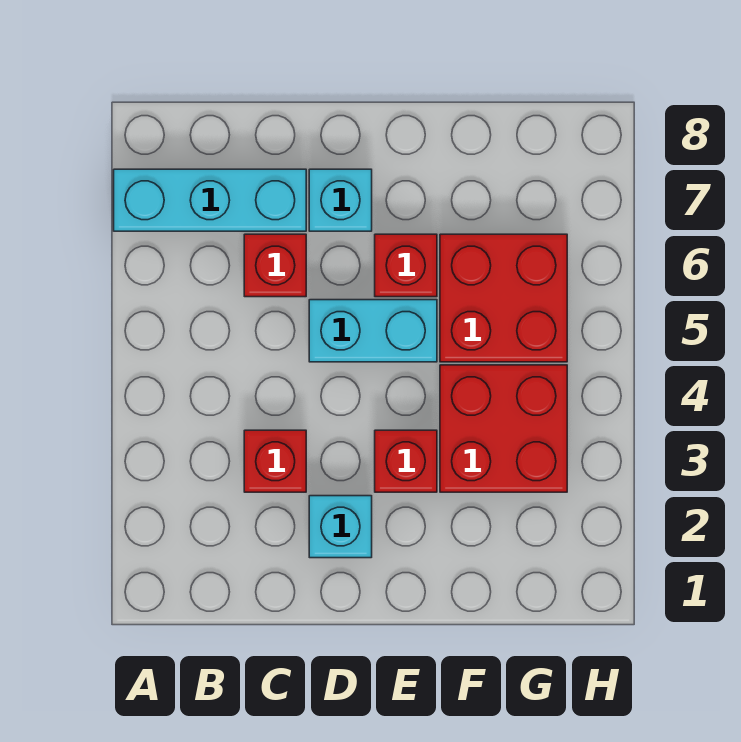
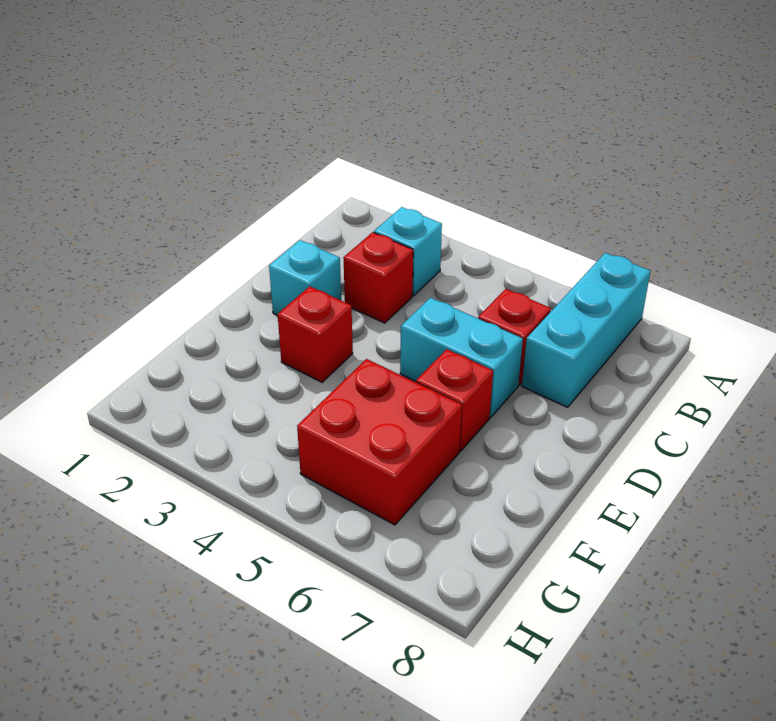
cyan brick D5:E5 level 1 -> cyan brick D5:D6 level 1
cyan brick D7 level 1 -> cyan brick B3 level 1
red brick F3:G4 level 1 -> none

